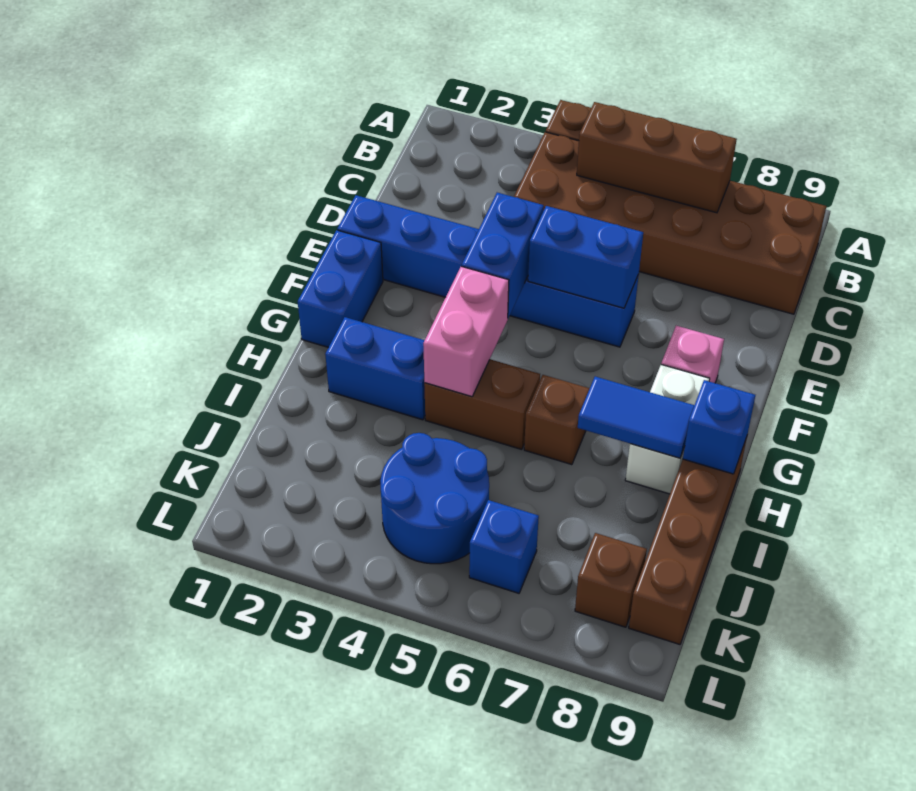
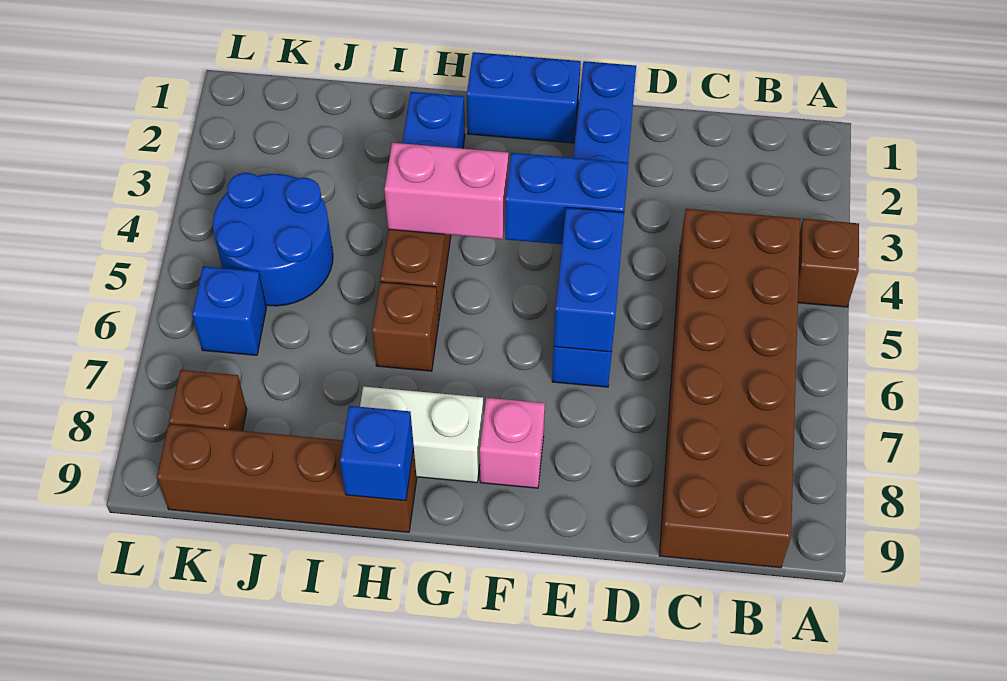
brown brick B5:B7 level 2 -> none
blue tile H7:H8 level 2 -> none

